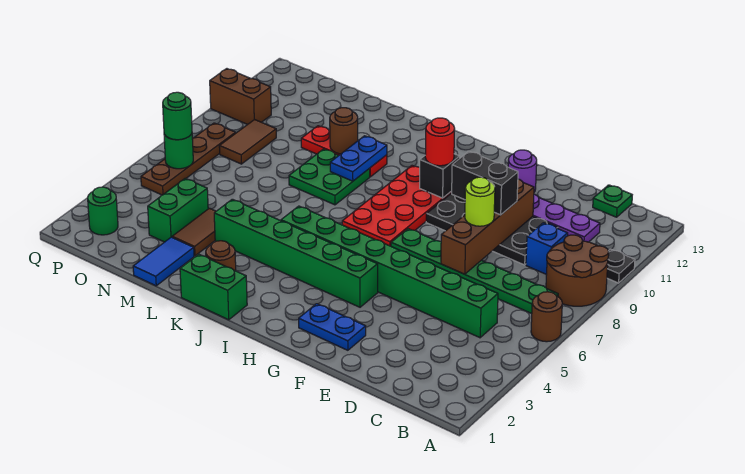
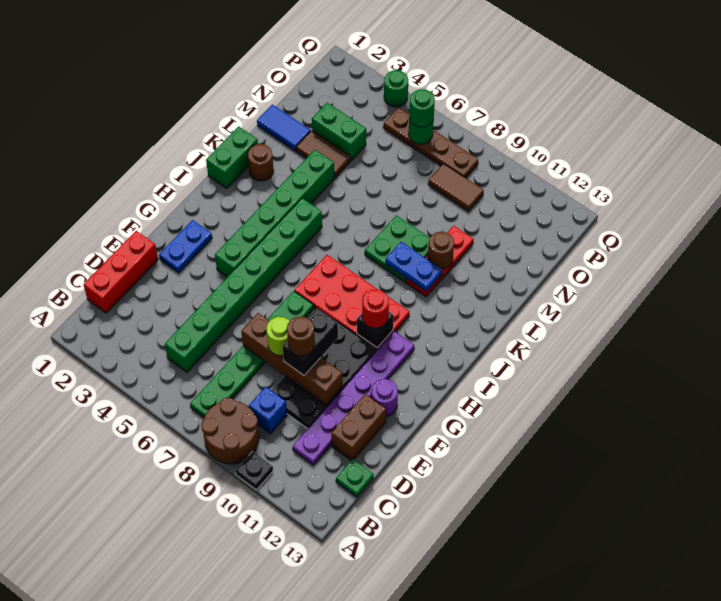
brown round brick A6 level 1 -> brown round brick E9 level 4
none -> red brick C1:E1 level 1
green round brick P2 level 1 -> green round brick Q4 level 1
brown brick P10:Q10 level 1 -> brown brick D12:E12 level 1

